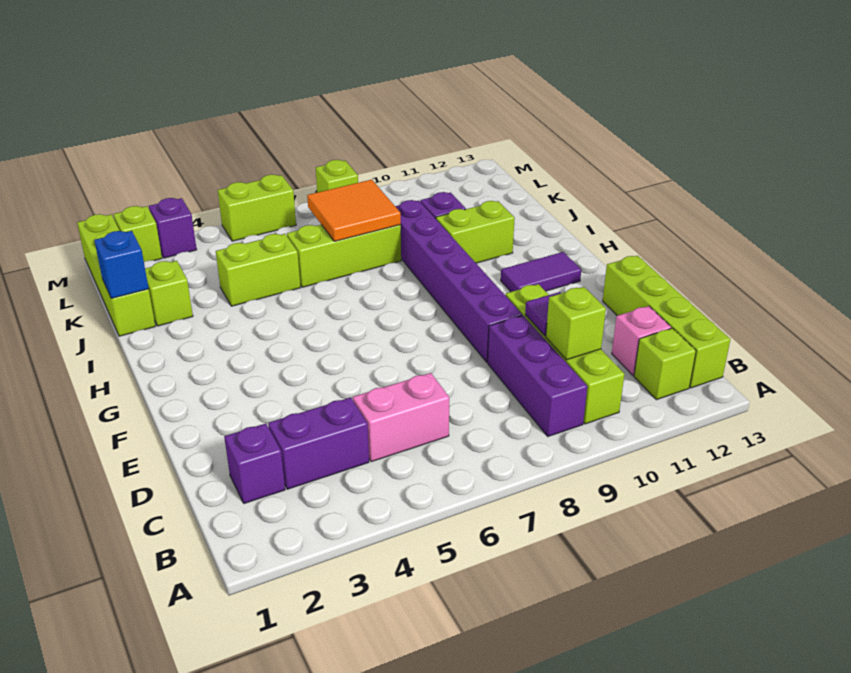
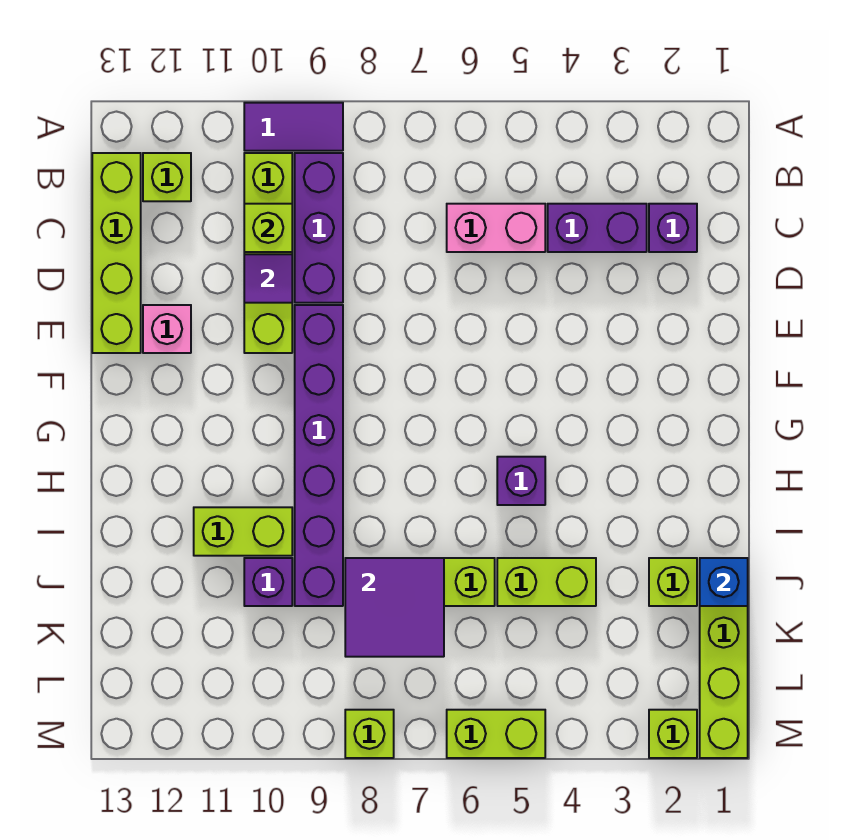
pink brick C12 level 1 -> pink brick E12 level 1
purple tile G11:G12 level 1 -> purple tile A9:A10 level 1
orange tile J7:K8 level 2 -> purple tile J7:K8 level 2
purple brick M3 level 1 -> purple brick H5 level 1

